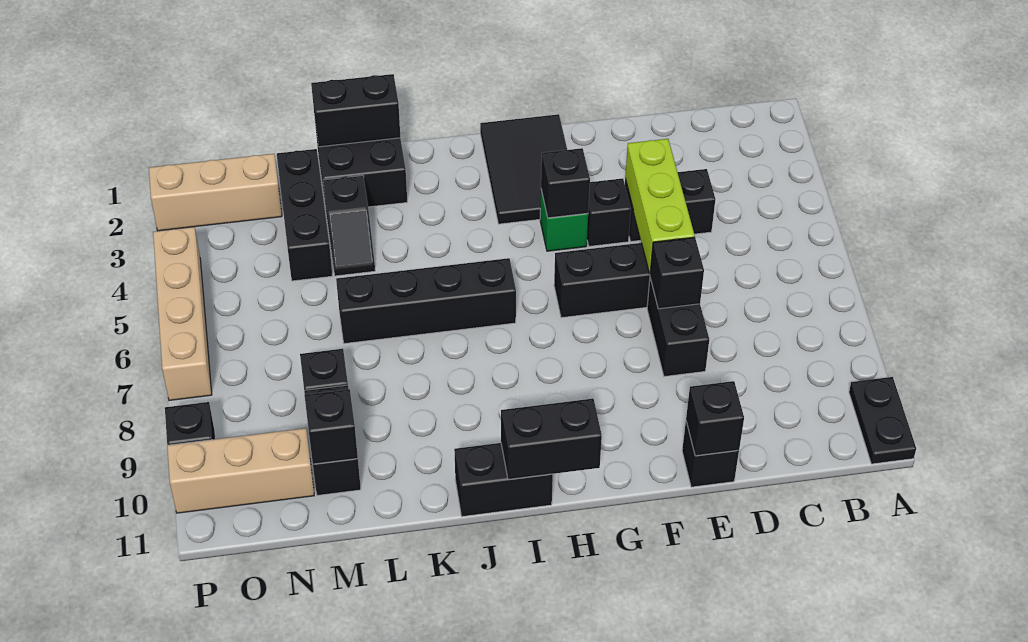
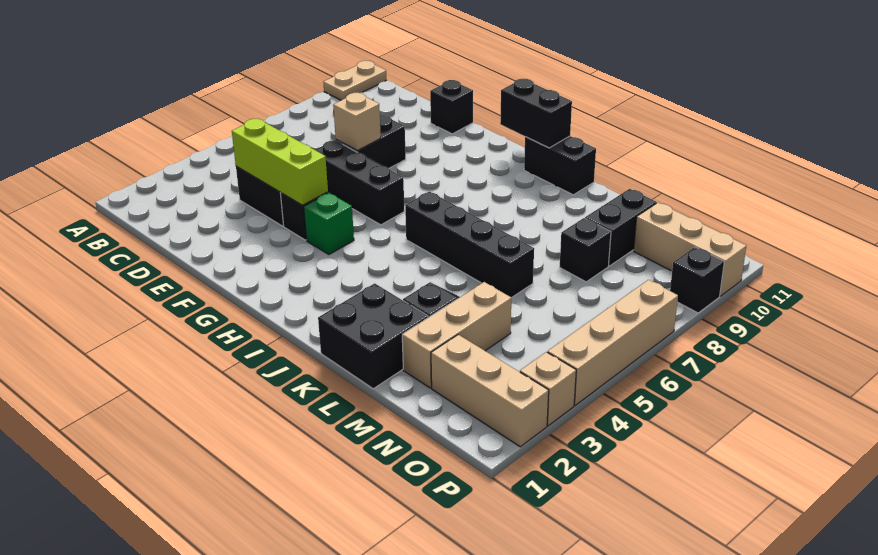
black plate A10:A11 level 1 -> tan plate A10:A11 level 1
lime brick E4:E6 level 2 -> lime brick D4:F4 level 2
black brick E7 level 2 -> tan brick E7 level 2
black brick E11 level 2 -> none
black tile G1:H3 level 1 -> none
black brick G4 level 2 -> none
black brick K1:L1 level 2 -> none
black brick M2:M4 level 1 -> tan brick M2:M4 level 1
black brick M10 level 2 -> none
none -> tan brick P3 level 1

